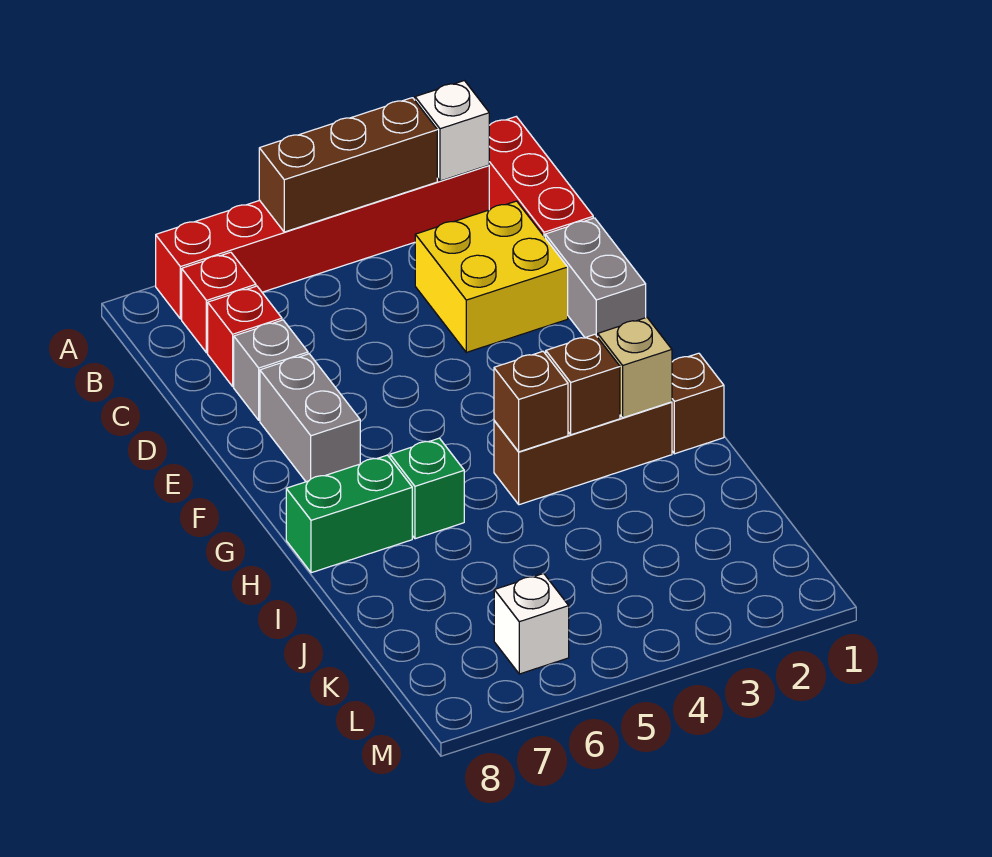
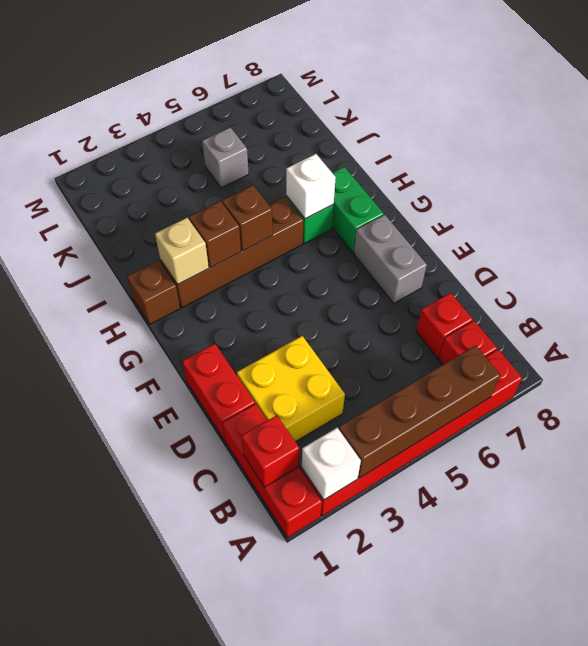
brown brick A3:A5 level 2 -> brown brick A3:A6 level 2
none -> red brick B1 level 2
grey brick D1:E1 level 1 -> red brick D1:E1 level 1
grey brick D7 level 1 -> grey brick K5 level 1
brown brick H2:H4 level 1 -> brown brick H2:H5 level 1
green brick H7:H8 level 1 -> green brick G7:H7 level 1
white brick L6 level 1 -> white brick H6 level 2

